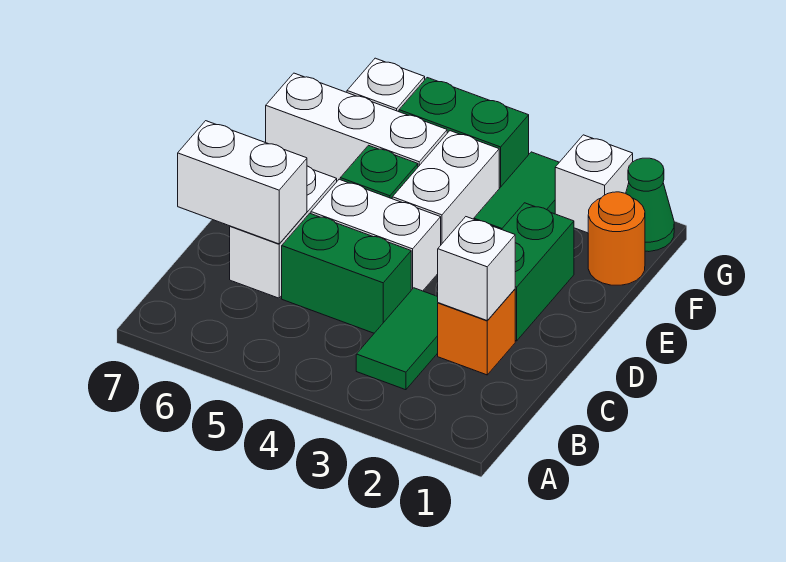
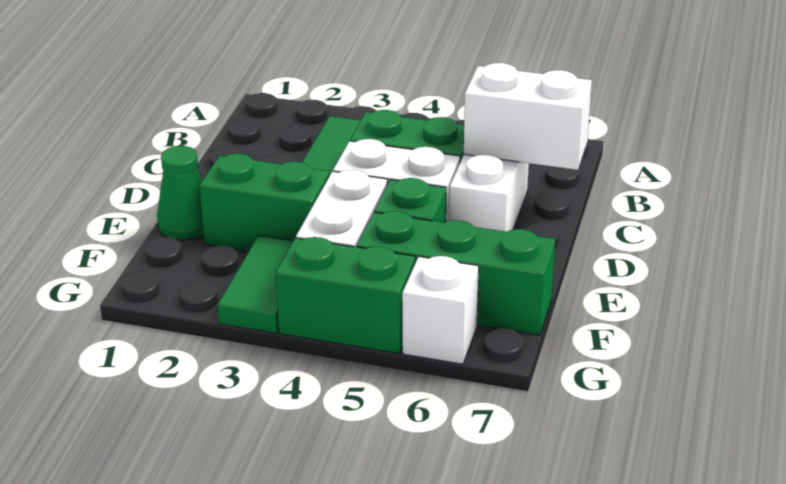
orange brick C2 level 1 -> none
white brick C2 level 2 -> none
green brick D2:E2 level 1 -> green brick E2:E3 level 1
orange round brick F1 level 1 -> none
white brick F5:F7 level 1 -> green brick F5:F7 level 1
green cone G1 level 1 -> green cone E1 level 1
white brick G2 level 1 -> none

